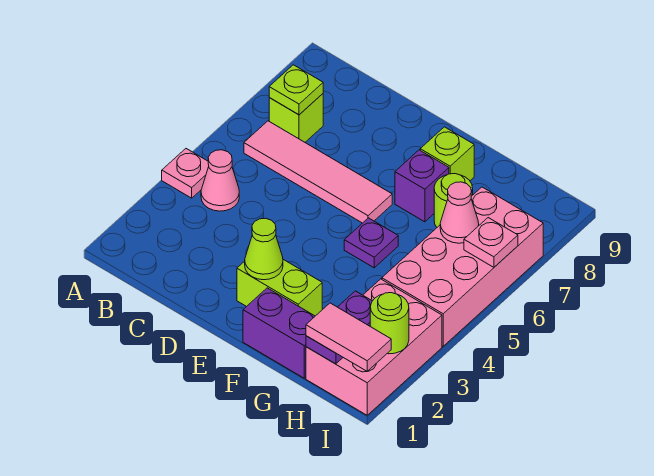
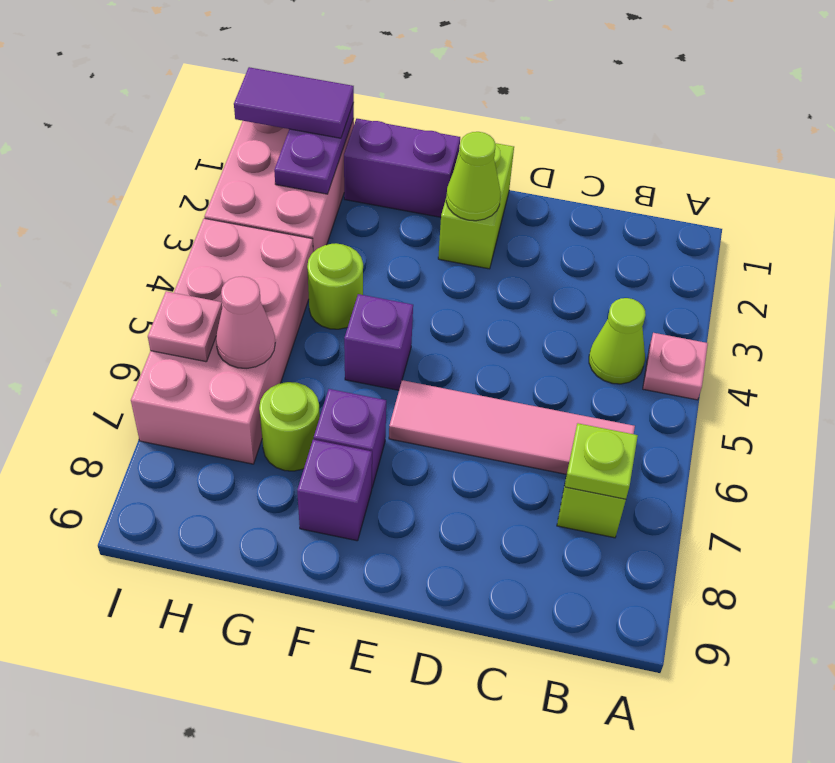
pink cone B4 level 1 -> lime cone B4 level 1
lime brick E2:F2 level 1 -> lime brick E1:E2 level 1
purple plate F5 level 1 -> purple brick F5 level 1
lime brick F8 level 1 -> purple brick F8 level 1
pink tile H1:I1 level 3 -> purple tile H1:I1 level 3
lime round brick I2 level 2 -> lime round brick G4 level 1

